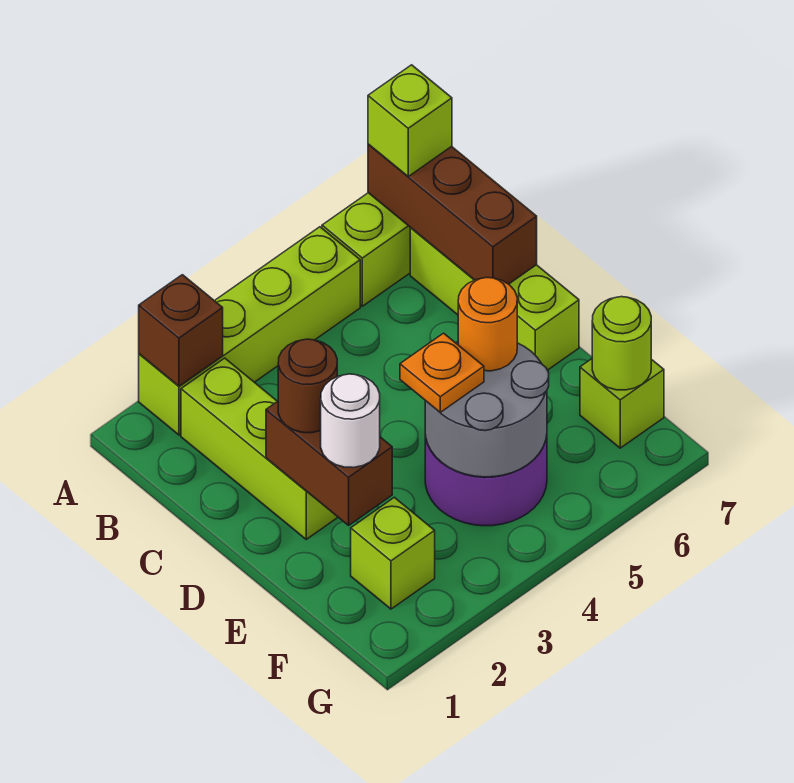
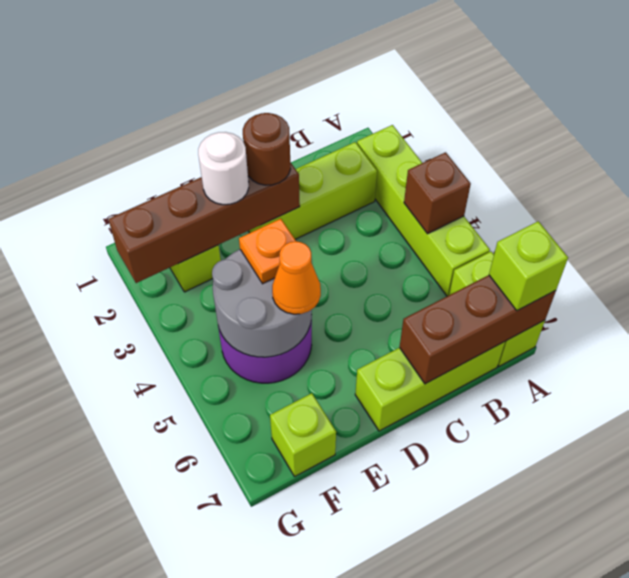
brown brick A2 level 2 -> brown brick A4 level 2
brown brick D2:E2 level 2 -> brown brick D2:G2 level 2
orange round brick E5 level 3 -> orange cone E5 level 3
lime round brick F7 level 2 -> none

